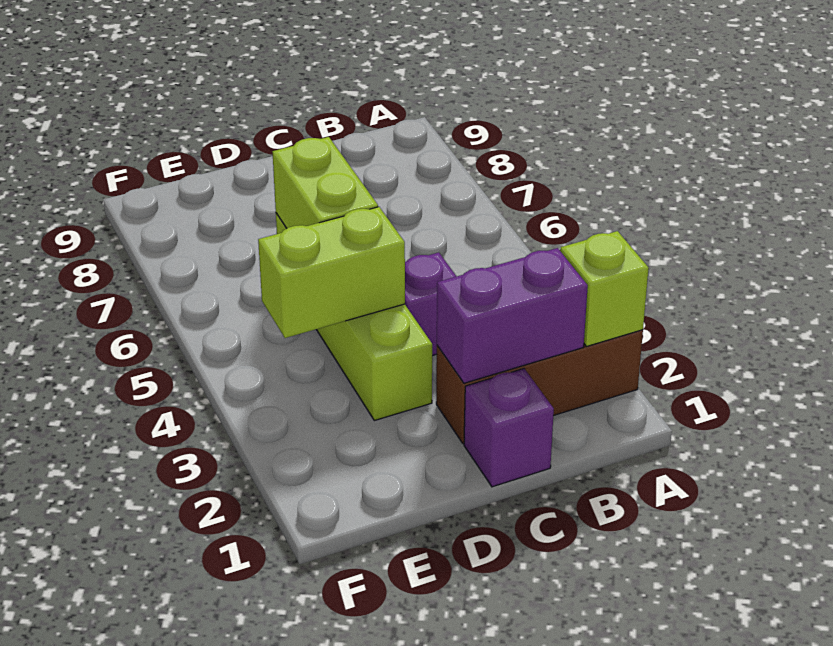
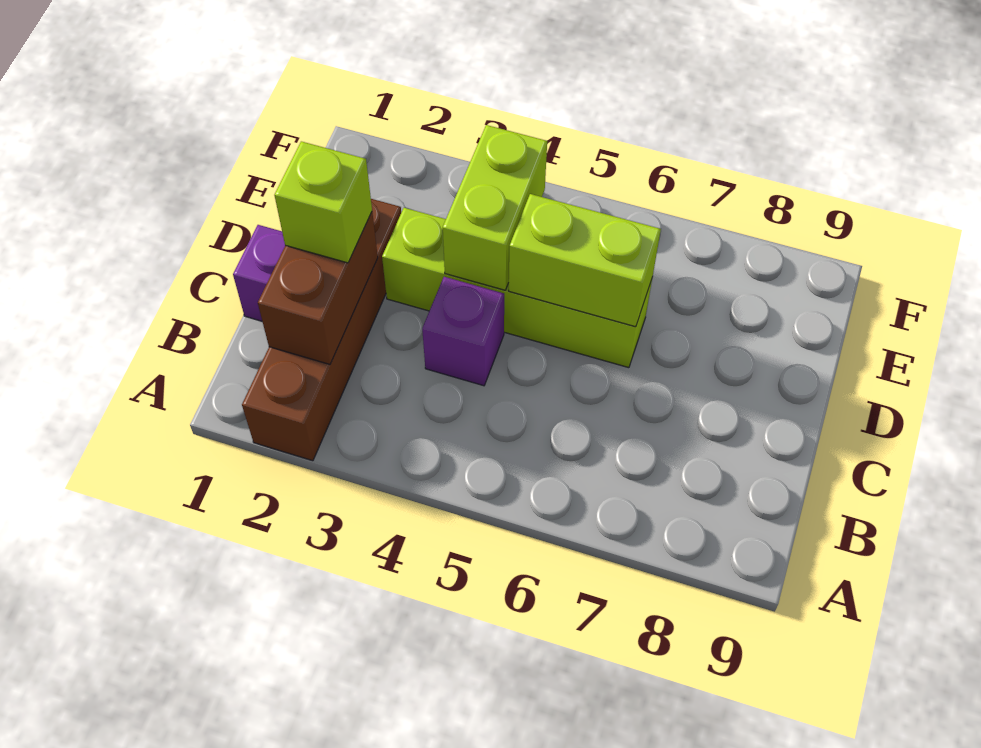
brown brick A2:C2 level 1 -> brown brick A2:D2 level 1
lime brick A2 level 2 -> lime brick C2 level 3
purple brick B2:C2 level 2 -> brown brick B2:C2 level 2

